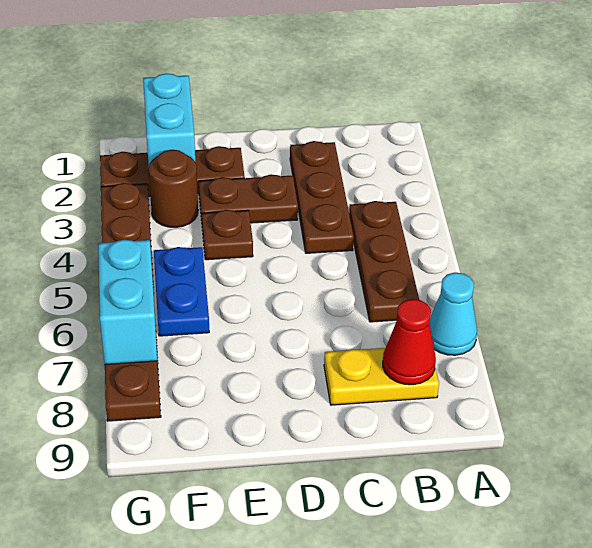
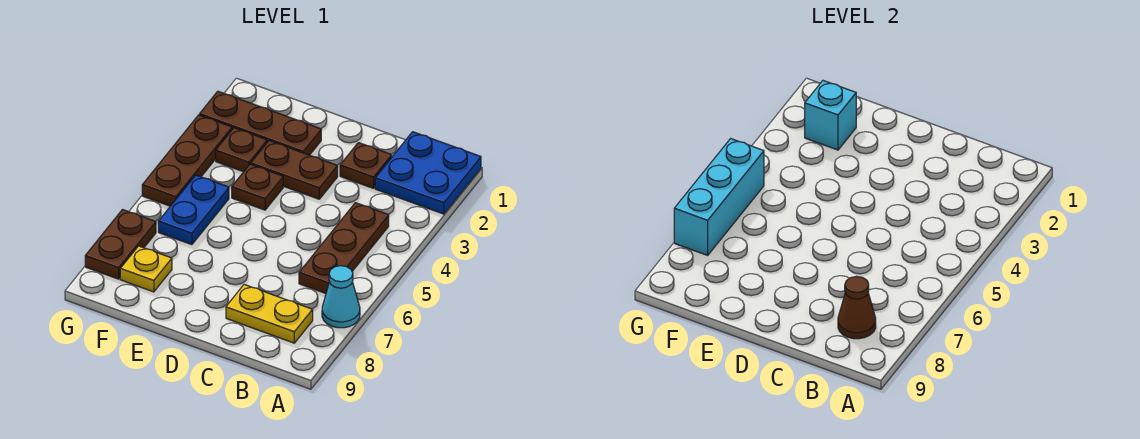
none -> blue plate A1:B2 level 1
red cone B8 level 2 -> brown cone B8 level 2
brown plate C2:C4 level 1 -> brown plate C2 level 1
cyan brick F1:F2 level 2 -> cyan brick F2 level 2
brown round brick F3 level 1 -> brown plate F3 level 1
none -> yellow plate F8 level 1
cyan brick G6:G7 level 2 -> cyan brick G5:G7 level 2

